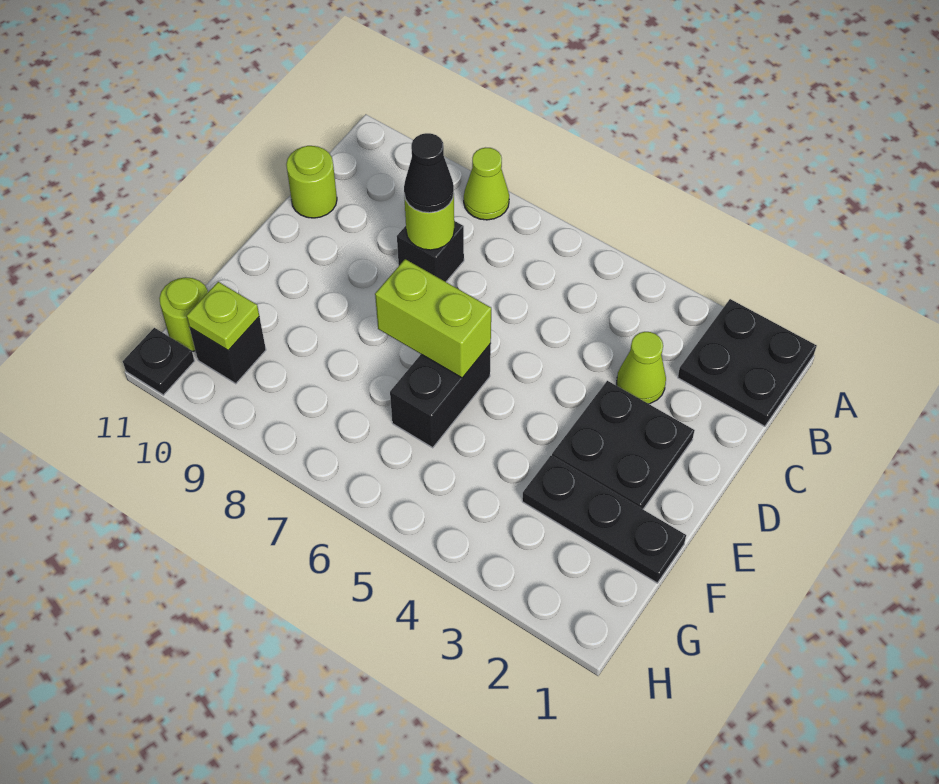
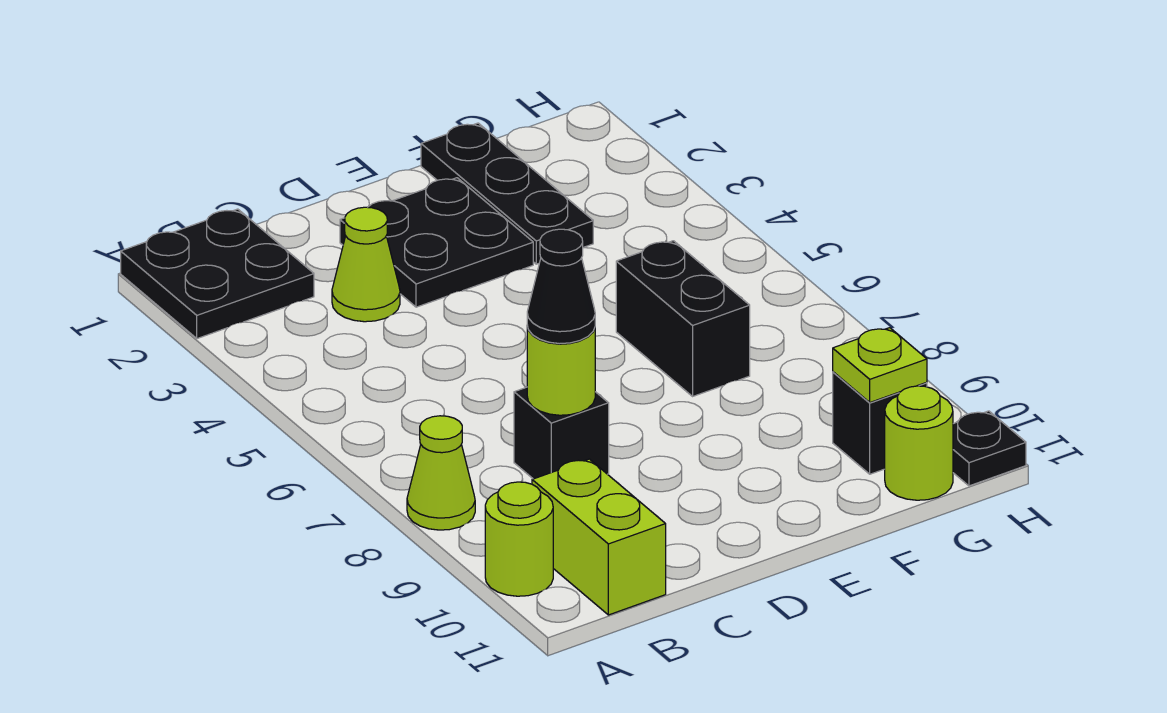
lime round brick C11 level 1 -> lime round brick A10 level 1
black brick E6:F6 level 1 -> black brick F6:F7 level 1
lime brick E6:E7 level 2 -> lime brick B10:B11 level 1

